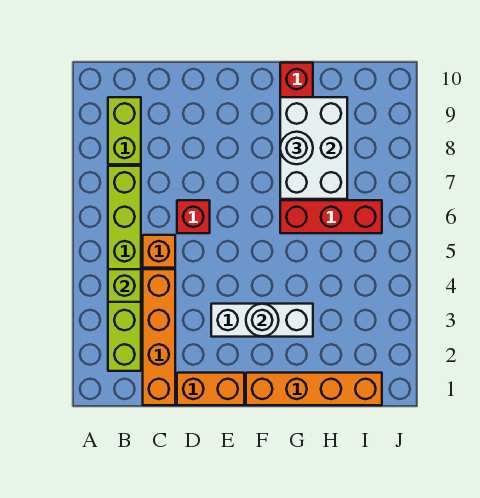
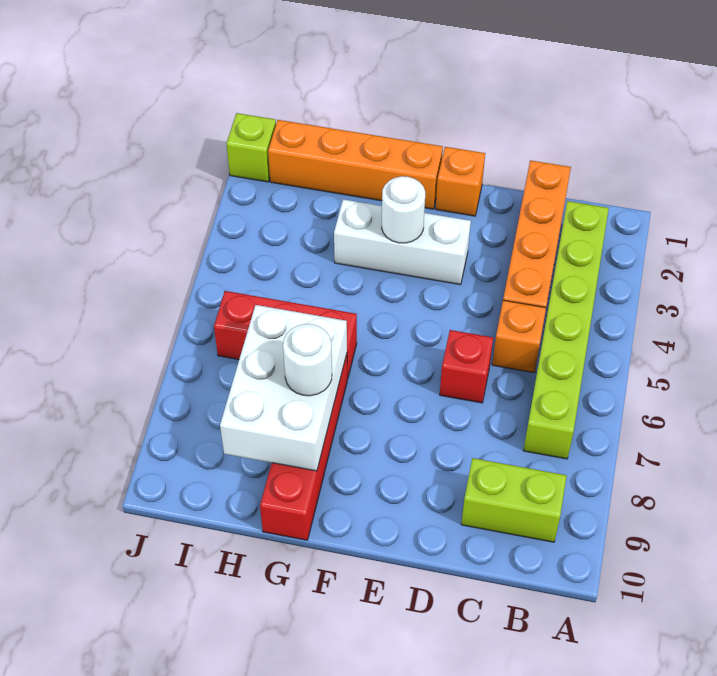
lime brick B4 level 2 -> lime brick J1 level 1
lime brick B8:B9 level 1 -> lime brick B9:C9 level 1
orange brick D1:E1 level 1 -> orange brick E1 level 1

